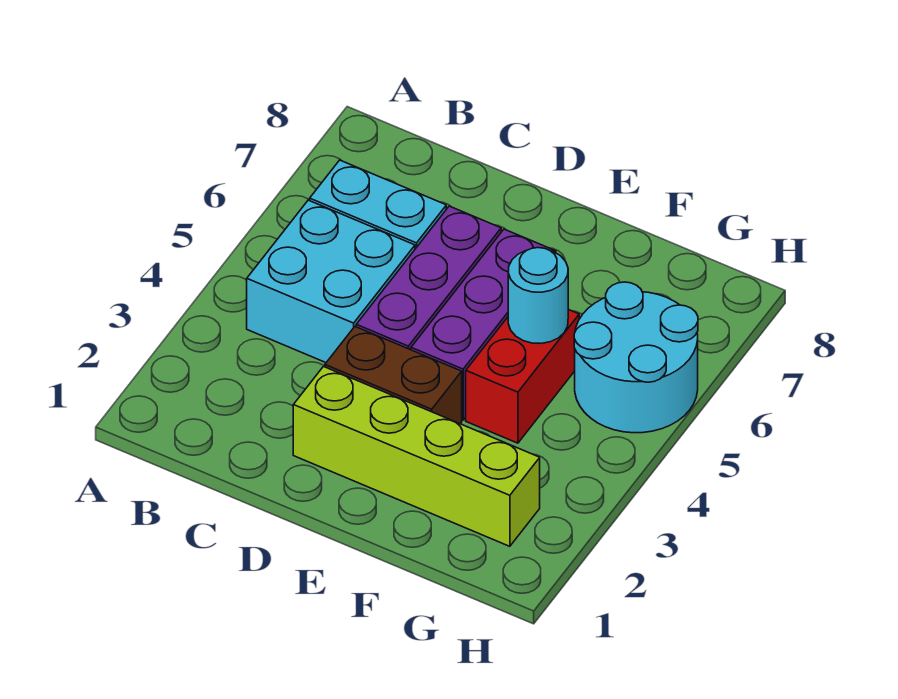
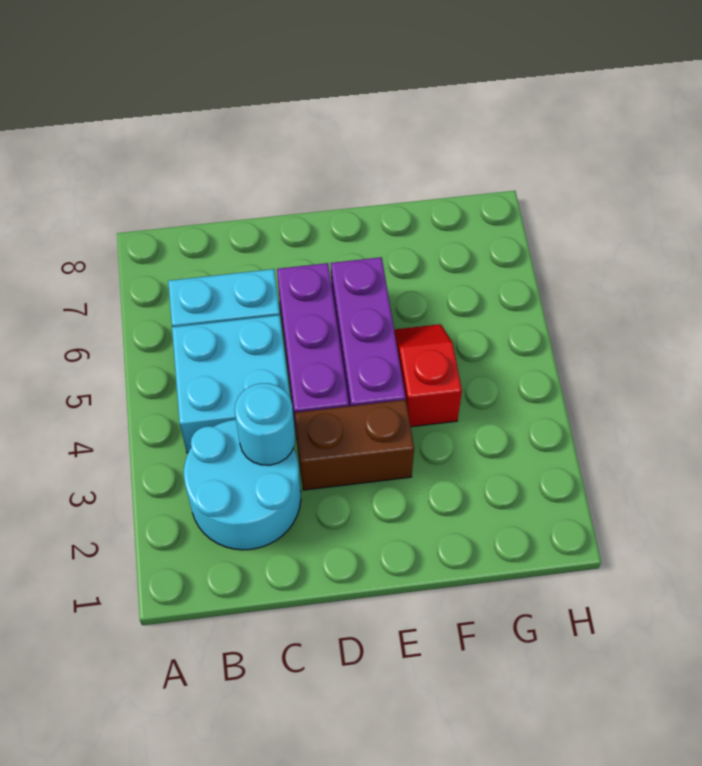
lime brick D2:G2 level 1 -> none
red brick F4:F5 level 1 -> red slope F4:F5 level 1 top 4
cyan round brick F5 level 2 -> cyan round brick C3 level 2
cyan round brick G5:H6 level 1 -> cyan round brick B2:C3 level 1

